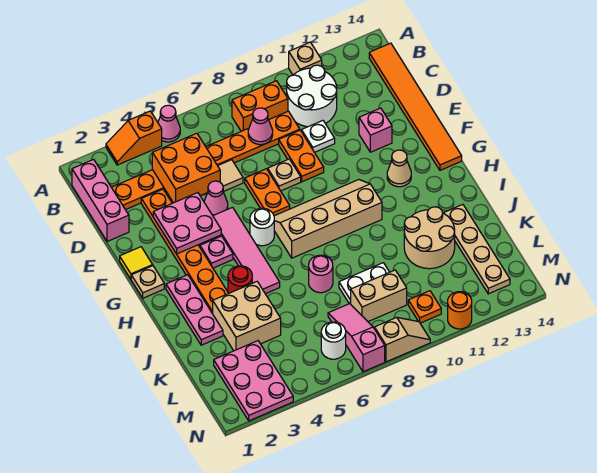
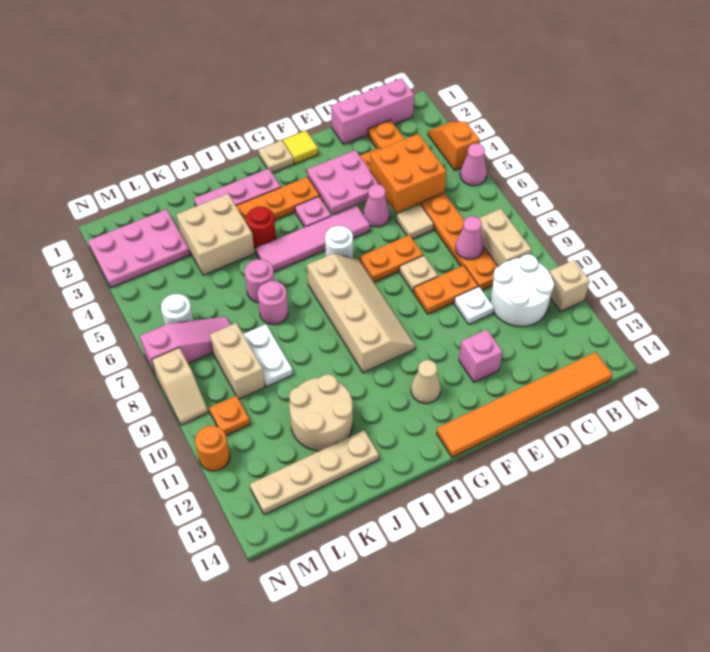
orange brick B8:B9 level 1 -> tan brick B8:B9 level 1
none -> pink round brick J6 level 1

